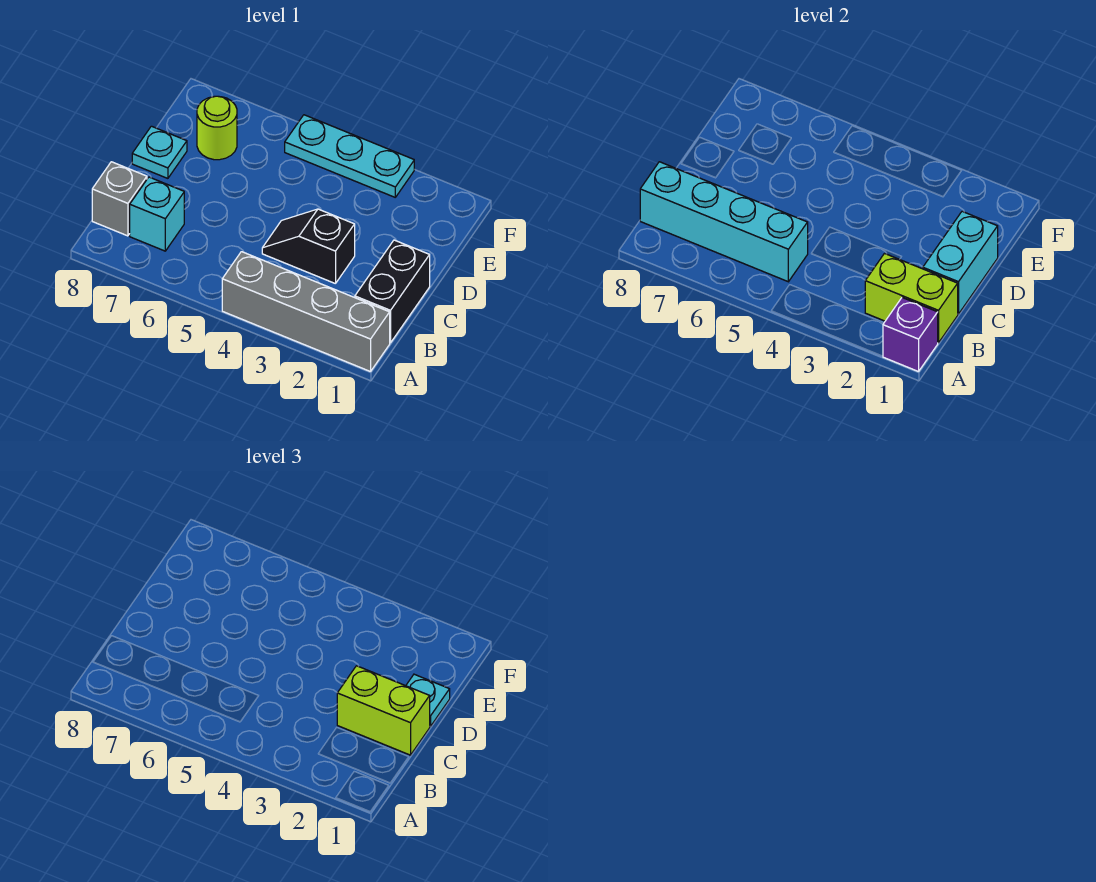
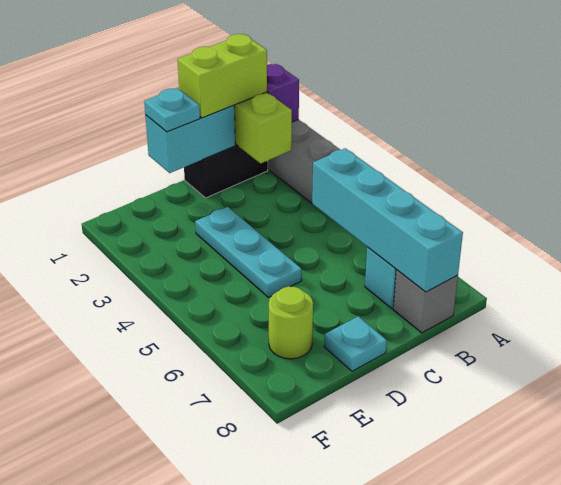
lime brick C1:C2 level 3 -> lime brick B1:C1 level 3
black slope C3:C4 level 1 top 3 -> none
cyan plate F3:F5 level 1 -> cyan plate D3:D5 level 1

